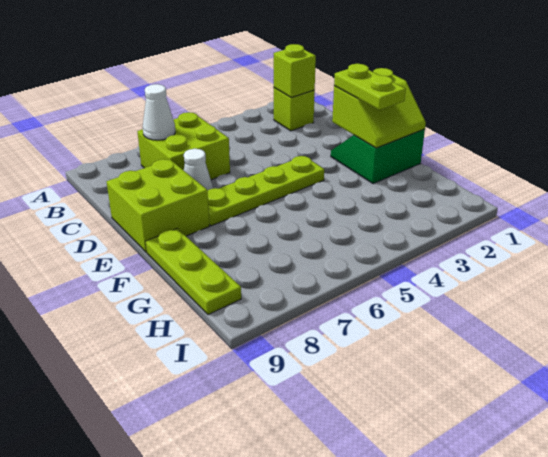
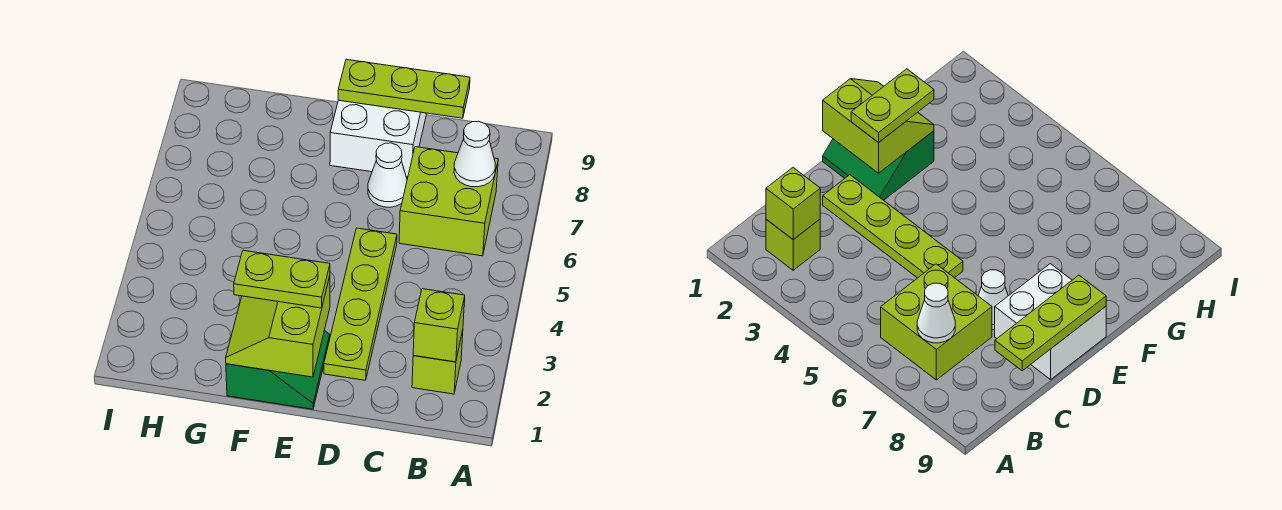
lime brick D8:E9 level 1 -> white brick D8:E9 level 1
lime plate E4:E7 level 1 -> lime plate D2:D5 level 1
lime plate F9:H9 level 1 -> lime plate C9:E9 level 2

